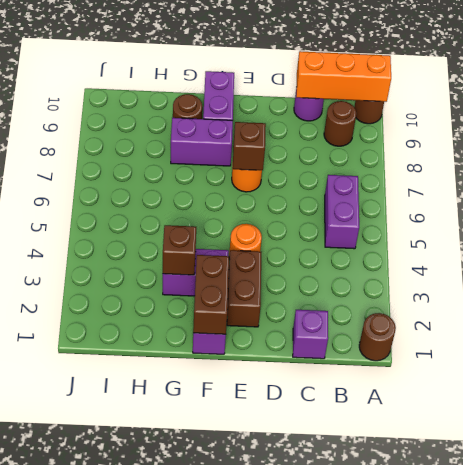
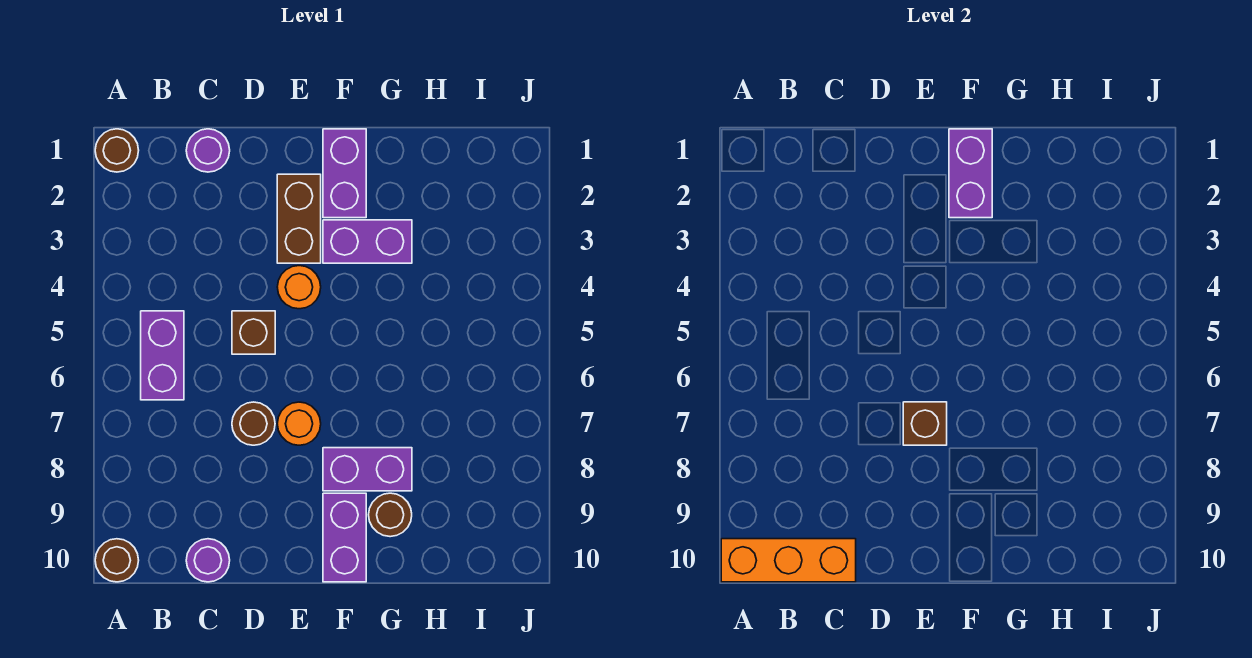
brown round brick B9 level 1 -> brown round brick D7 level 1
purple brick C1 level 1 -> purple round brick C1 level 1
brown brick F1:F2 level 2 -> purple brick F1:F2 level 2
brown brick G3 level 2 -> brown brick D5 level 1

